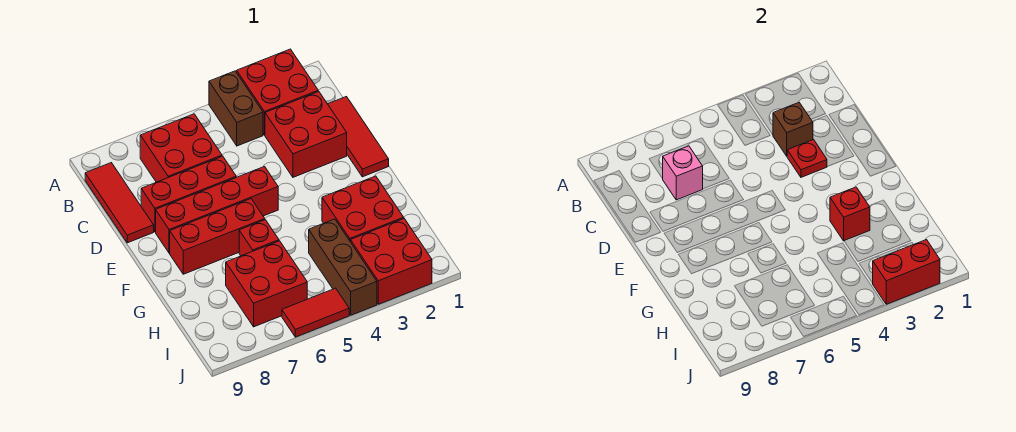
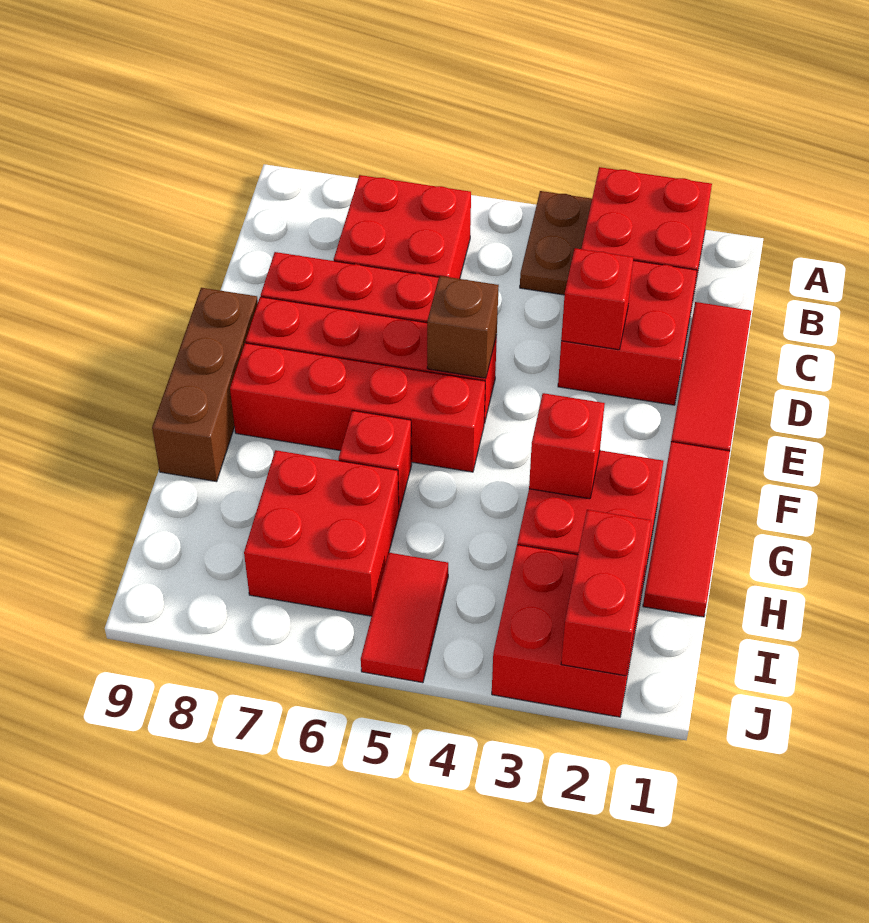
brown brick A4:B4 level 1 -> brown plate A4:B4 level 1
red tile B9:D9 level 1 -> red tile F1:H1 level 1
brown brick C3 level 2 -> brown brick E5 level 2
pink brick C7 level 2 -> none
red plate D3 level 2 -> red brick D3 level 2
red brick F6:F8 level 1 -> red brick F5:F8 level 1
brown brick H4:J4 level 1 -> brown brick E9:G9 level 1
red brick J2:J3 level 2 -> red brick I2:J2 level 2
red tile J5:J6 level 1 -> red tile I5:J5 level 1

